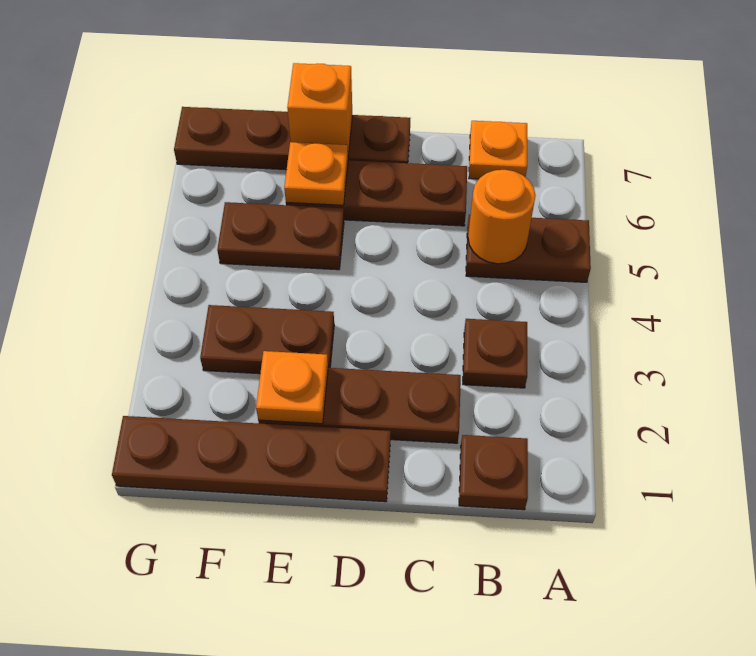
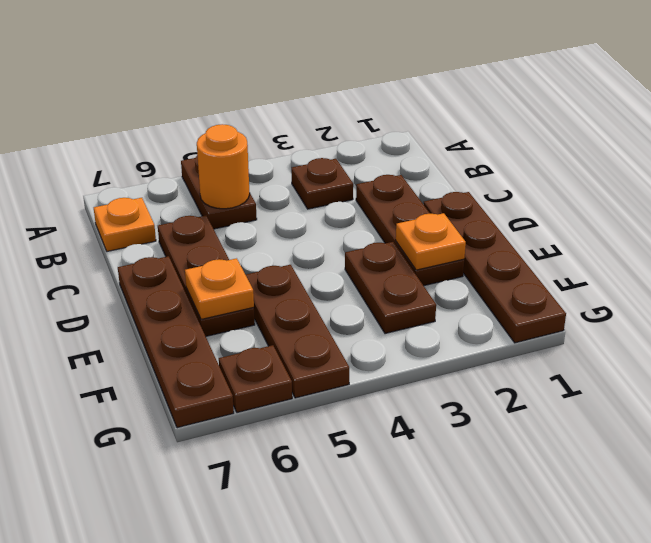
brown plate B1 level 1 -> brown plate G6 level 1
brown plate E5:F5 level 1 -> brown plate E5:G5 level 1
orange brick E7 level 2 -> none

